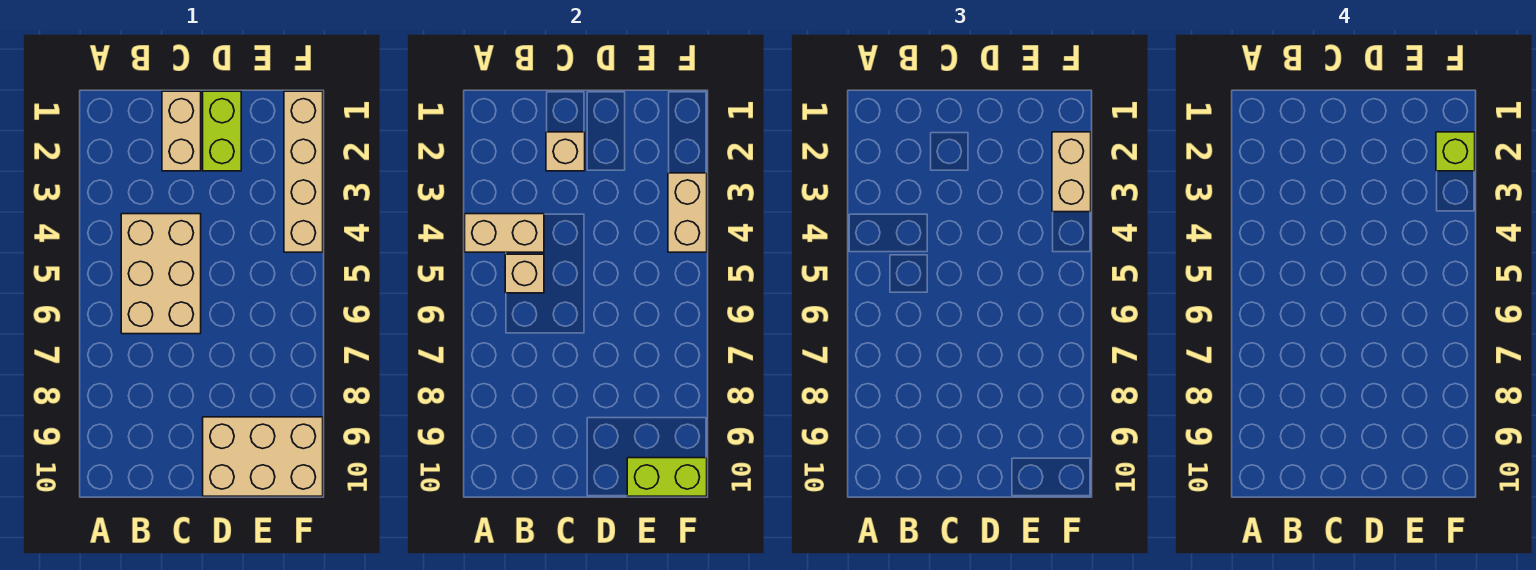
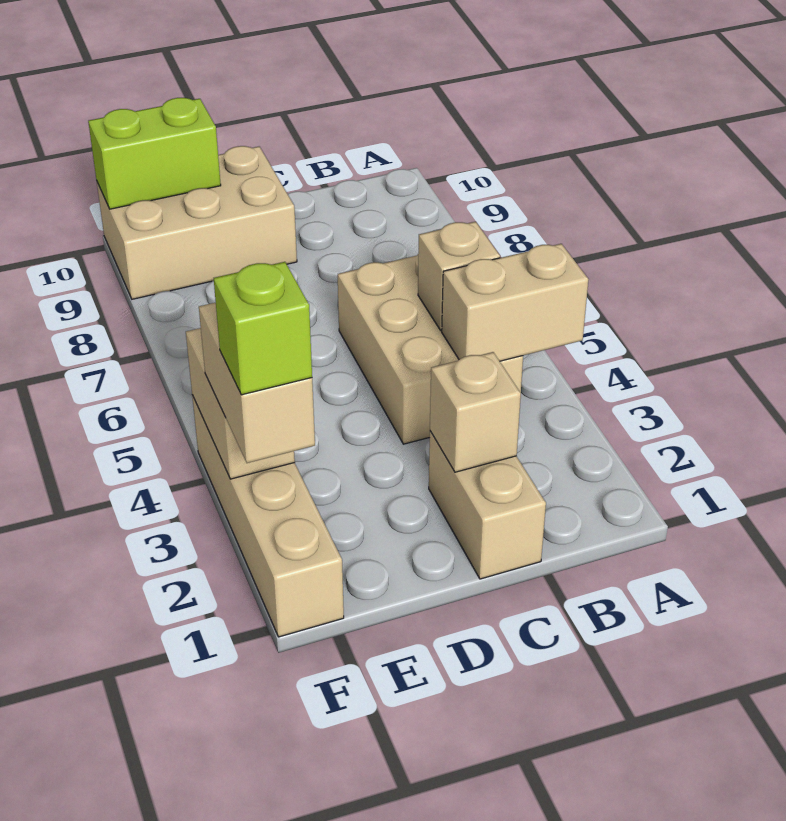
lime brick D1:D2 level 1 -> none

